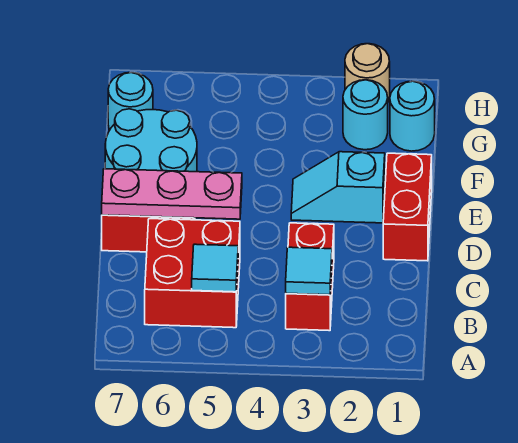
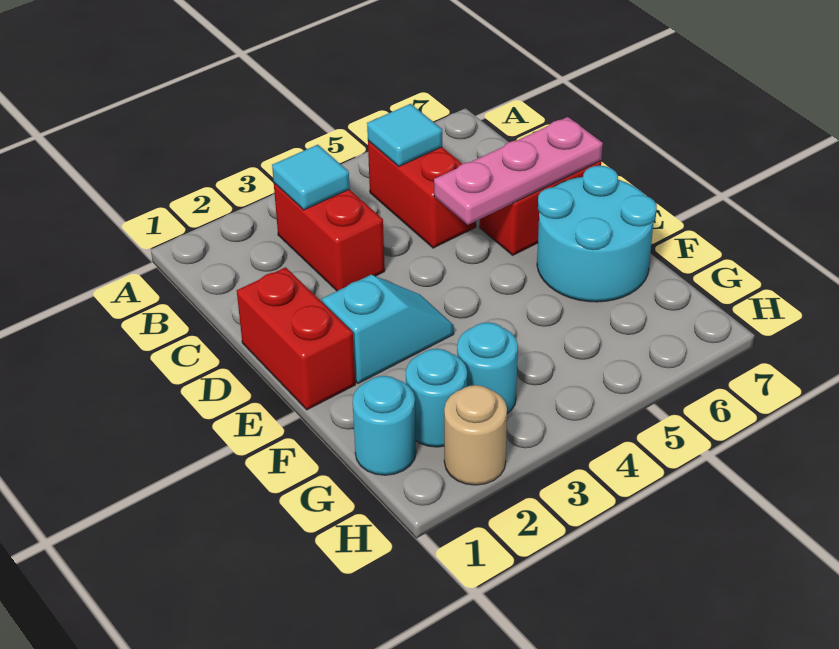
red brick B5:C6 level 1 -> red brick B5:C5 level 1
cyan round brick G7 level 1 -> cyan round brick G3 level 1

